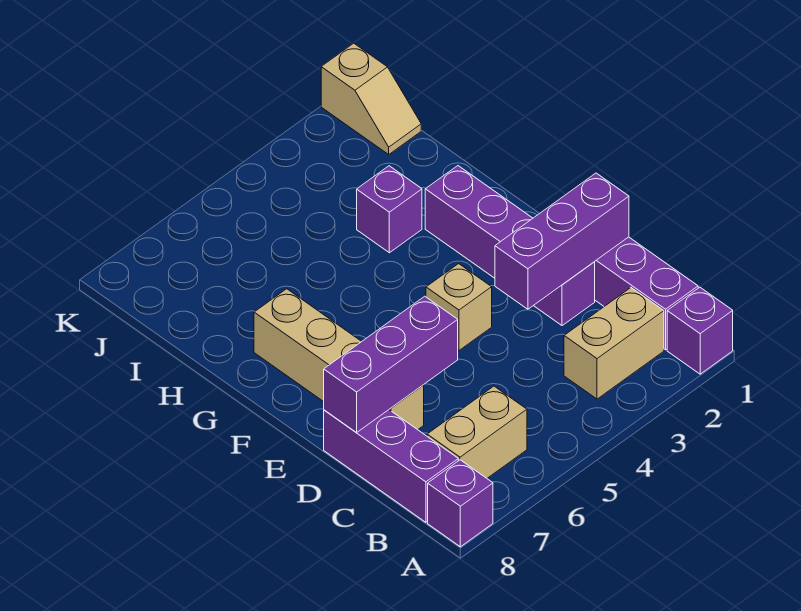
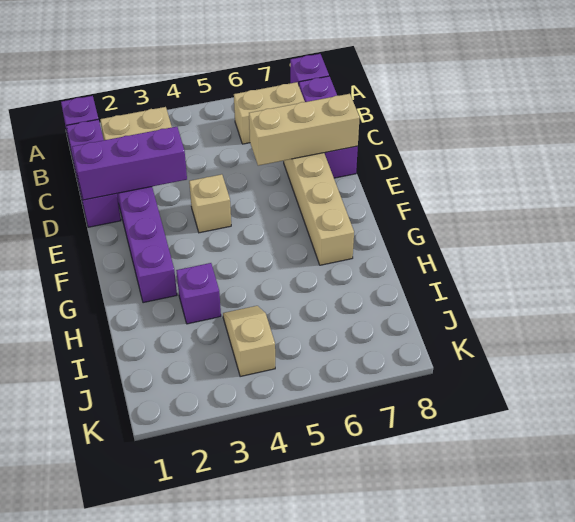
purple brick D6:D8 level 2 -> tan brick D6:D8 level 2
tan slope J1:K1 level 1 top K -> tan slope I4:J4 level 1 top J

